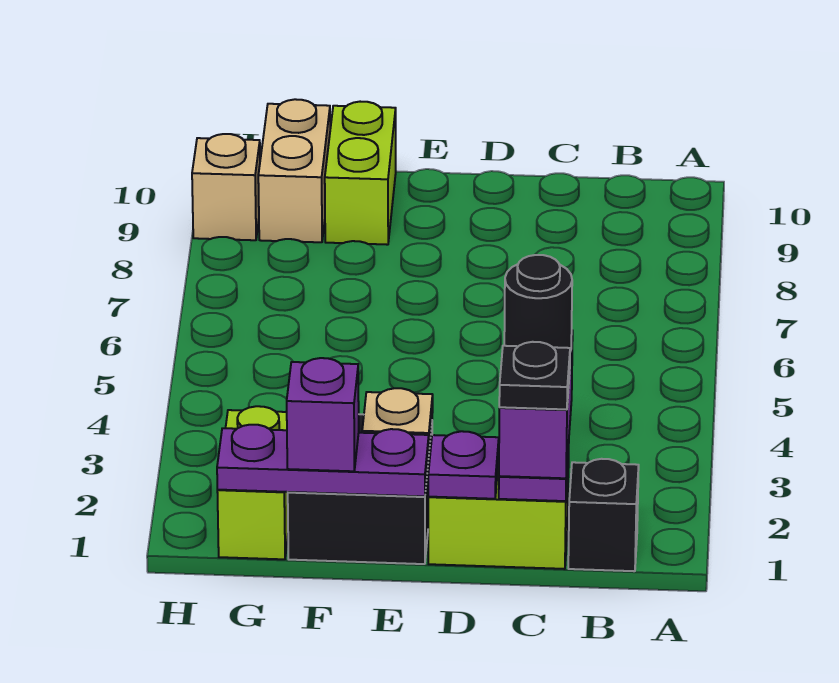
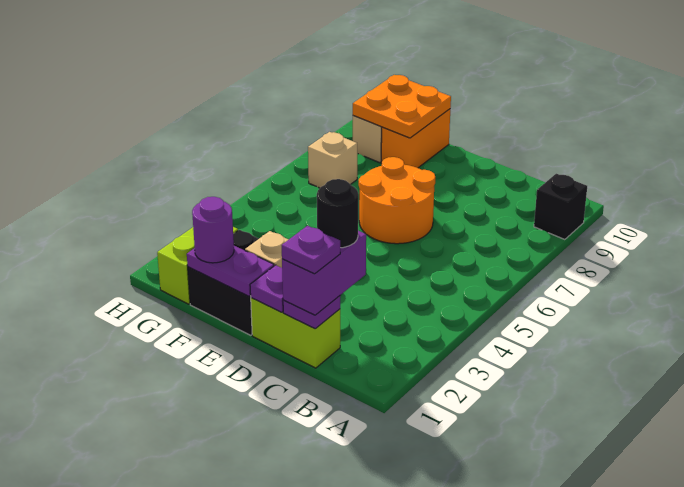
black brick B1 level 1 -> black brick A9 level 1
black plate C1 level 4 -> purple plate C1 level 4
none -> orange round brick D6:E7 level 1
purple plate E1:G1 level 2 -> purple plate E1:F1 level 2
purple brick F1 level 3 -> purple round brick F1 level 3
lime brick F9:F10 level 1 -> orange brick F9:F10 level 1
none -> orange plate F9:G10 level 2
tan brick H9 level 1 -> tan brick G7 level 1

